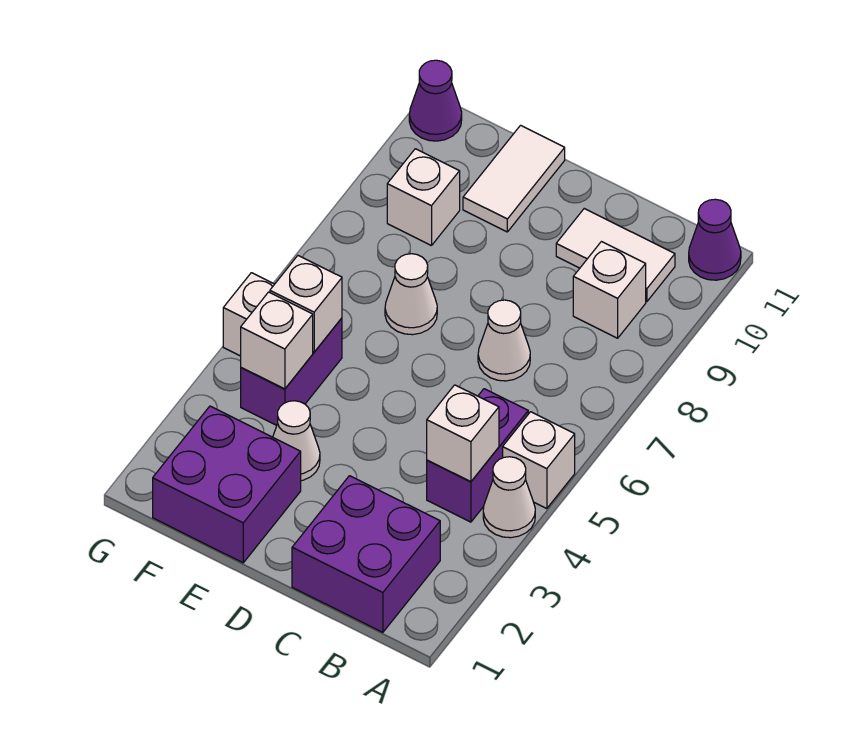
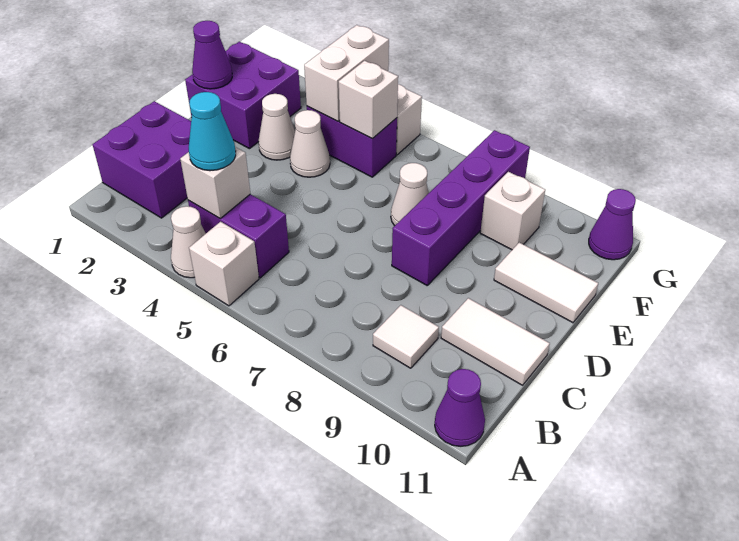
none -> cyan cone B4 level 3
white brick B9 level 1 -> white tile B9 level 1
white tile B10:C10 level 1 -> white tile C10:C11 level 1
white cone C7 level 1 -> white cone E4 level 1
none -> purple brick D8:G8 level 1
none -> purple cone E1 level 2
white brick F4 level 2 -> white brick F4:G4 level 2

